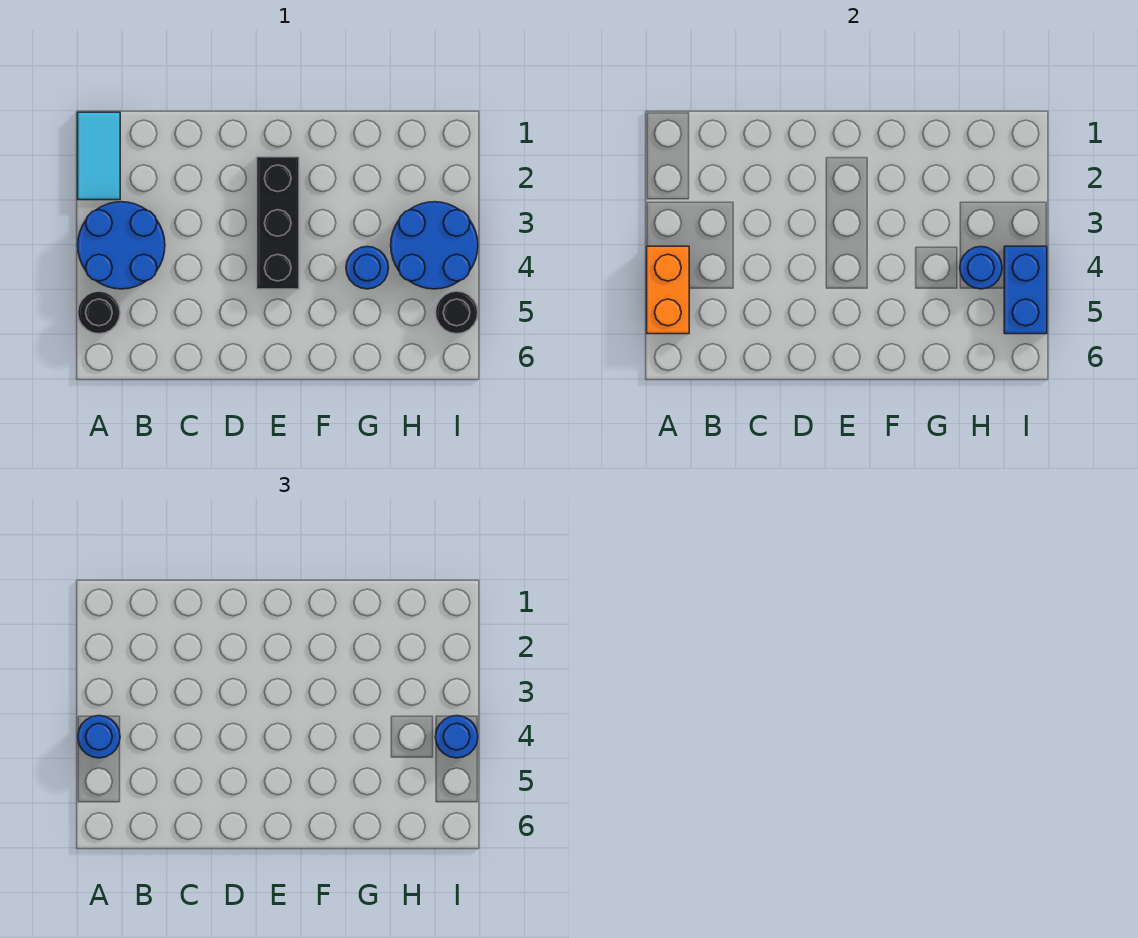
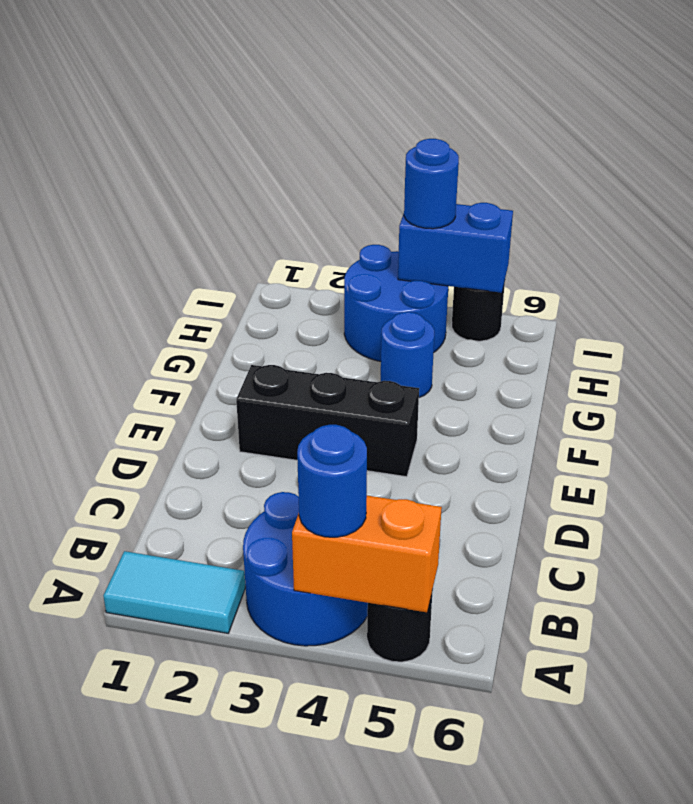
blue round brick H4 level 2 -> none

